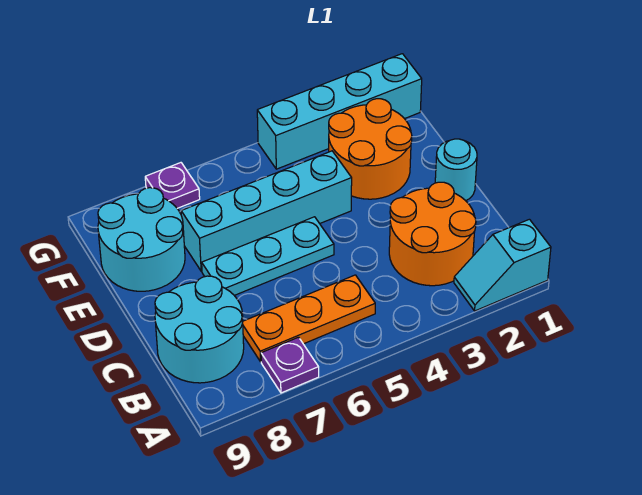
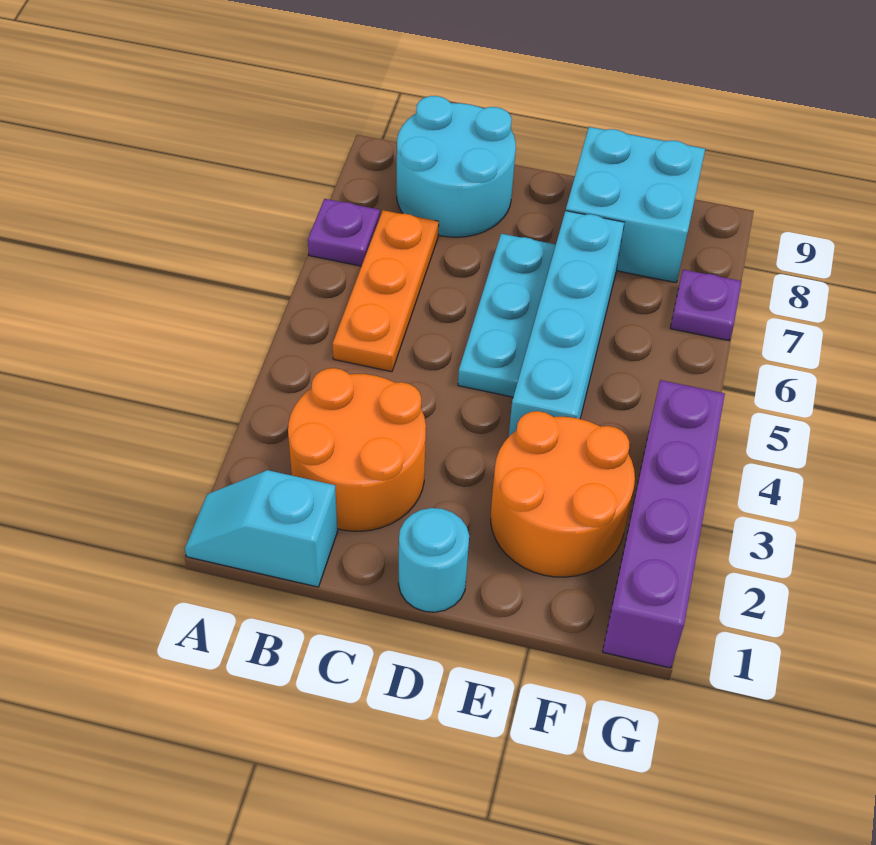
cyan slope A1:A2 level 1 top 1 -> cyan slope A1:B1 level 1 top B
cyan round brick E8:F9 level 1 -> cyan brick E8:F9 level 1
cyan brick G1:G4 level 1 -> purple brick G1:G4 level 1

